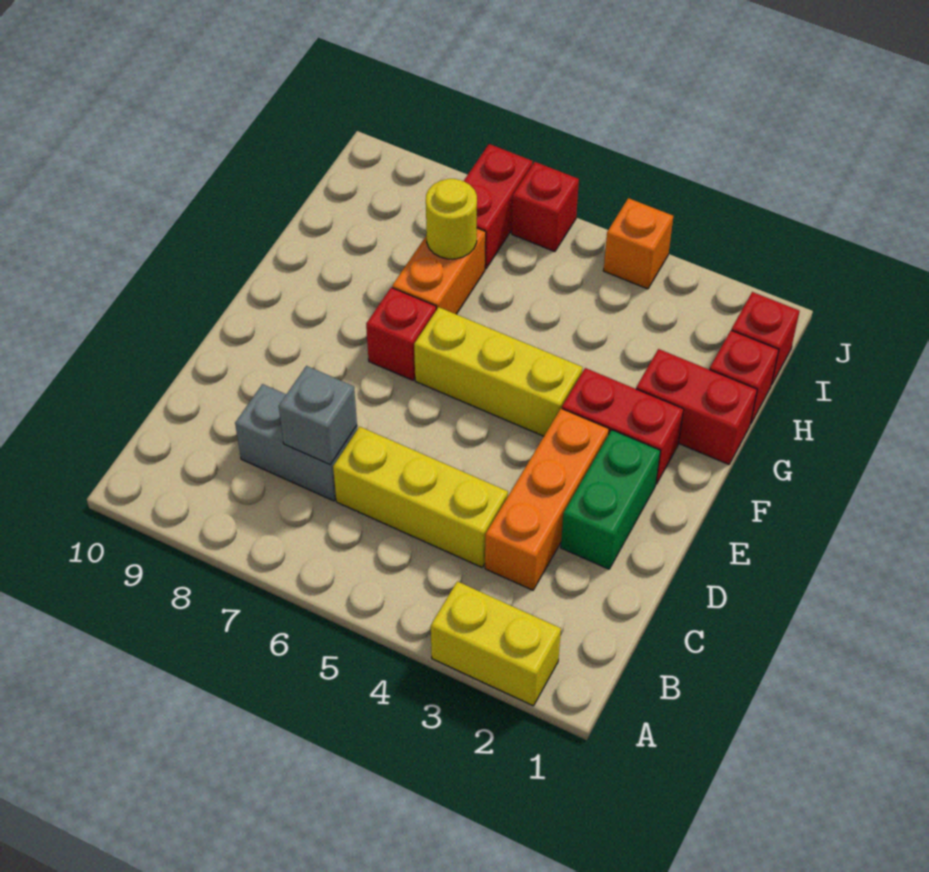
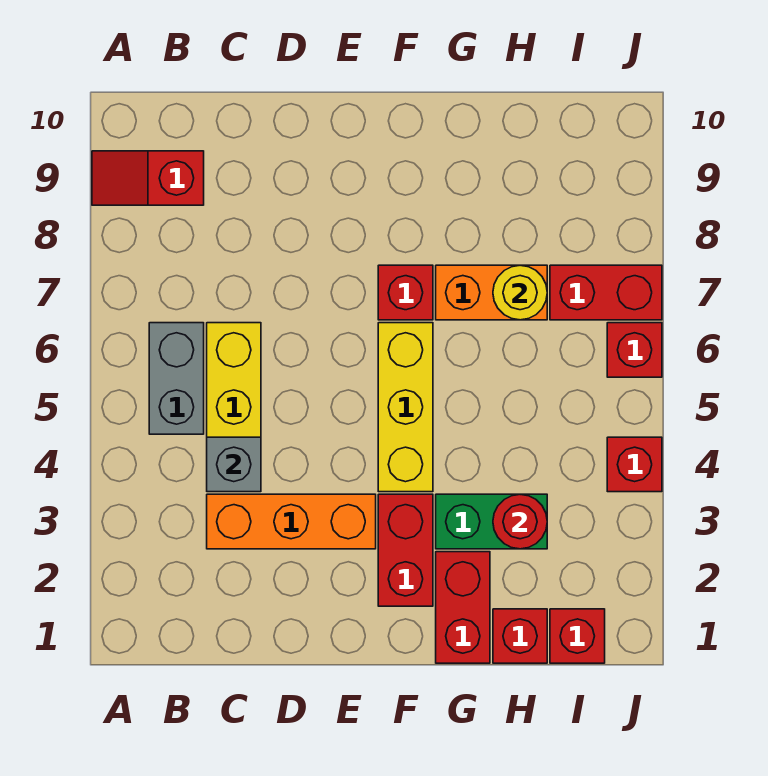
yellow brick A2:A3 level 1 -> none
none -> red slope A9:B9 level 1 top B
grey brick C7:C8 level 1 -> grey brick B5:B6 level 1
grey brick C7 level 2 -> grey brick C4 level 2
green brick D2:E2 level 1 -> green brick G3:H3 level 1
none -> red round brick H3 level 2
orange brick J4 level 1 -> red brick J4 level 1

